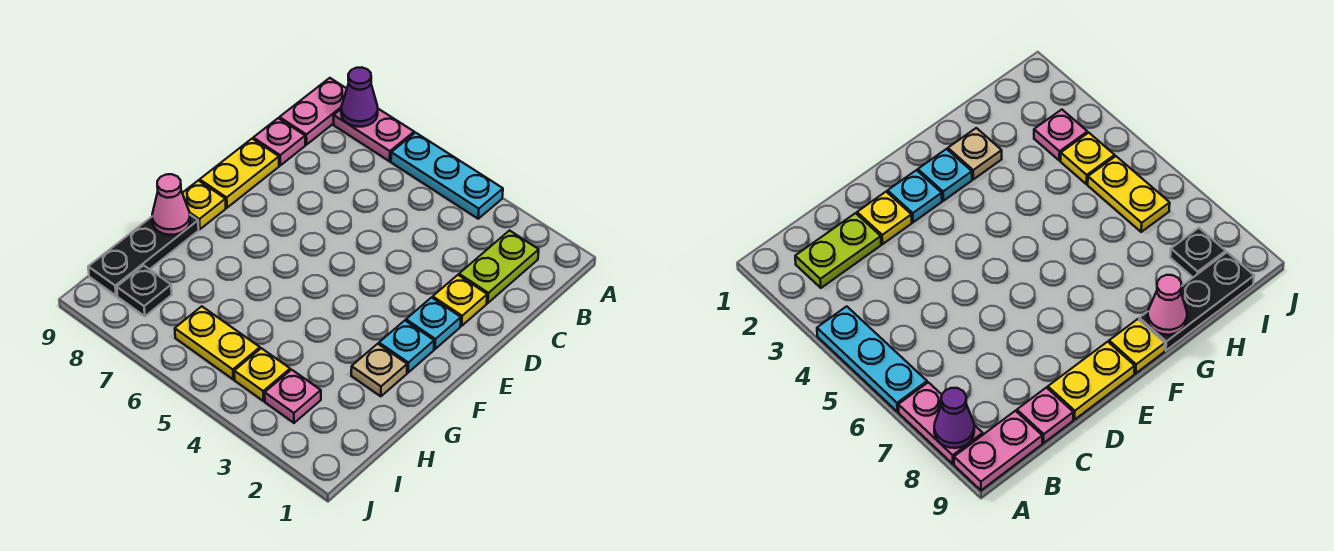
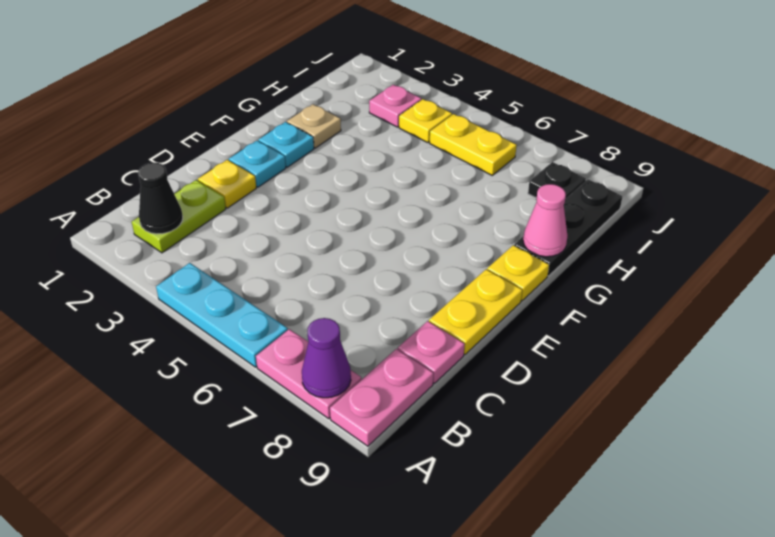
none -> black cone B2 level 2

